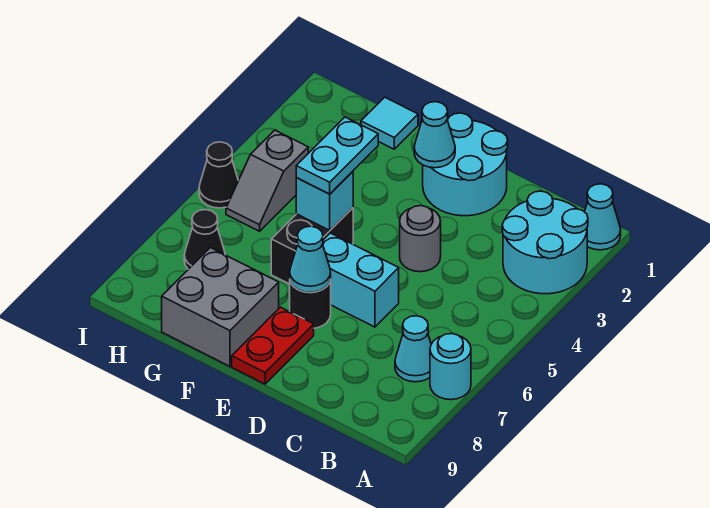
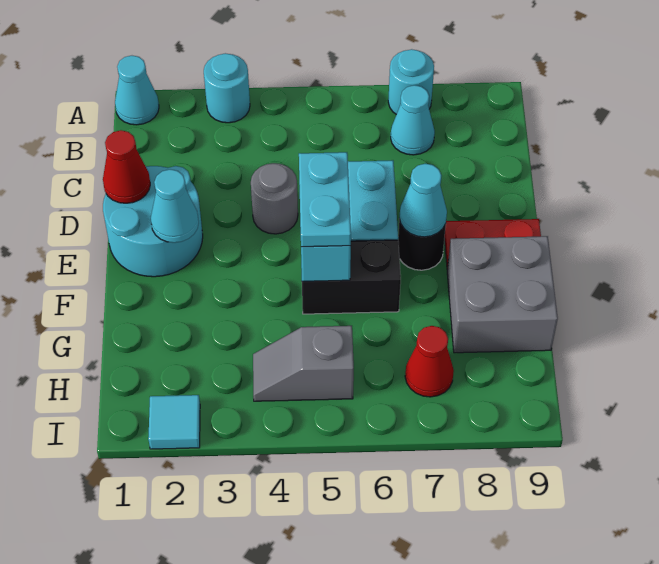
cyan round brick A2:B3 level 1 -> cyan round brick A3 level 1
none -> red cone D1 level 2
cyan plate F4:F5 level 3 -> cyan plate E5:F5 level 3
cyan tile G1 level 1 -> cyan tile I2 level 1
grey slope H4:H5 level 1 top 4 -> grey slope H4:H5 level 1 top 5
black cone H7 level 1 -> red cone H7 level 1
black cone I5 level 1 -> none

